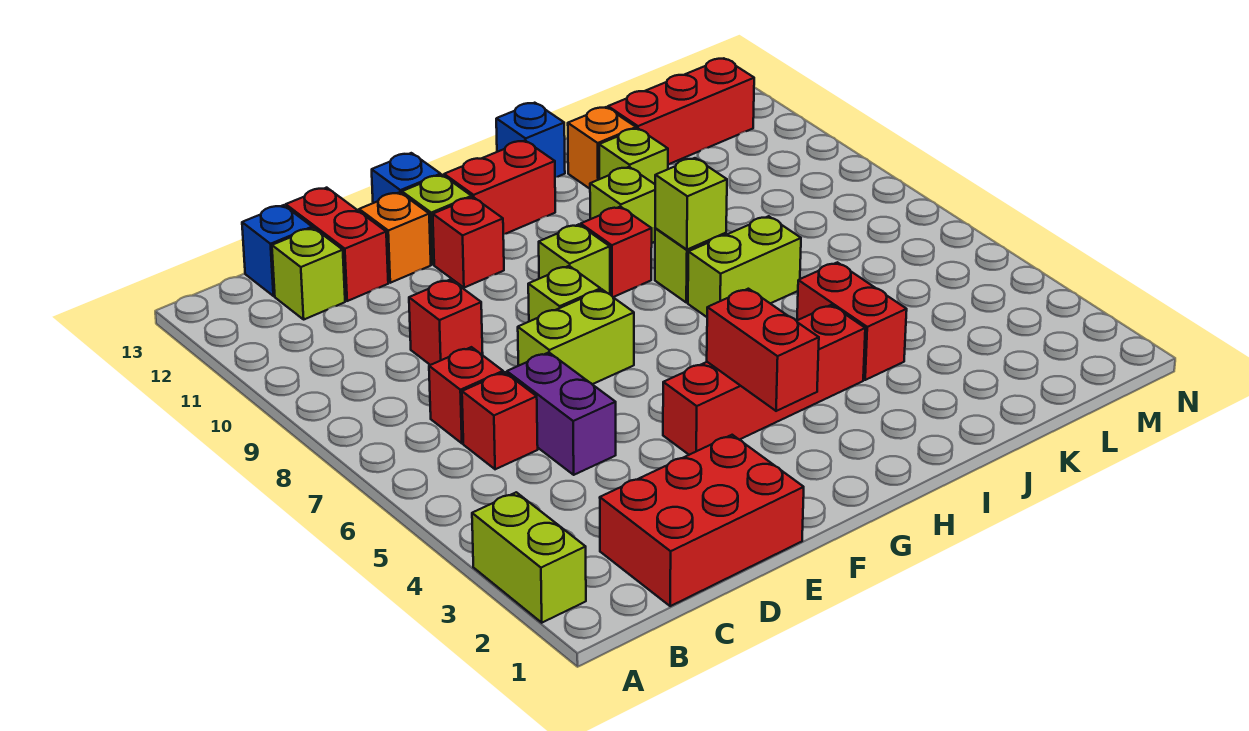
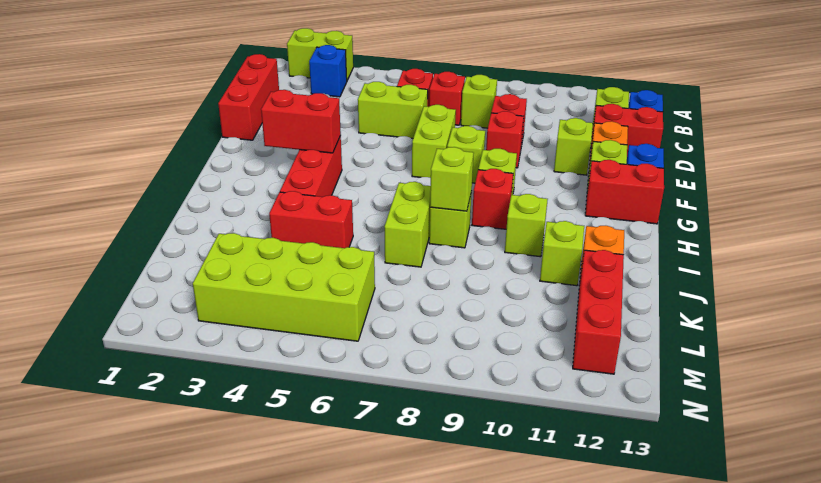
red brick C1:E2 level 1 -> red brick C1:E1 level 1
none -> lime brick C8 level 1
purple brick D5:D6 level 1 -> lime brick D5:D6 level 1
none -> lime brick E11 level 1
red brick F4:I4 level 1 -> red brick G4:I4 level 1
red brick F11 level 1 -> red brick E9 level 1
red brick G12:H12 level 1 -> red brick G12:G13 level 1
blue brick I13 level 1 -> blue brick B3 level 1
none -> lime brick L3:M6 level 1

